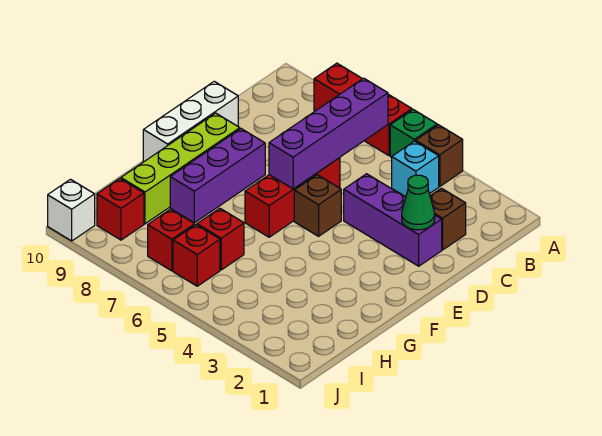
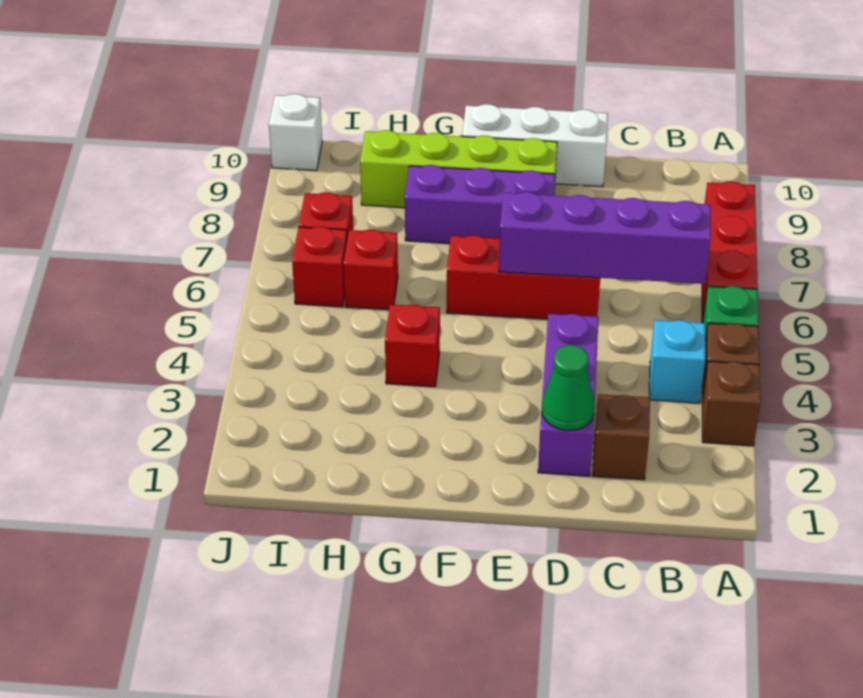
brown brick E5 level 1 -> brown brick A3 level 1
red brick I9 level 1 -> red brick G4 level 1

